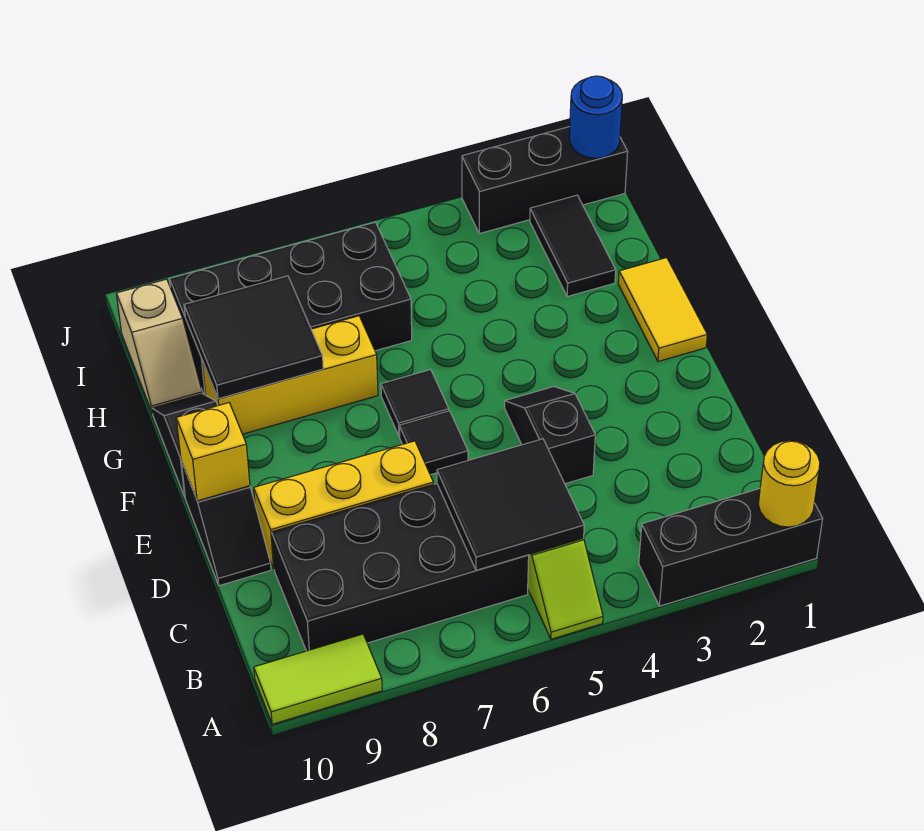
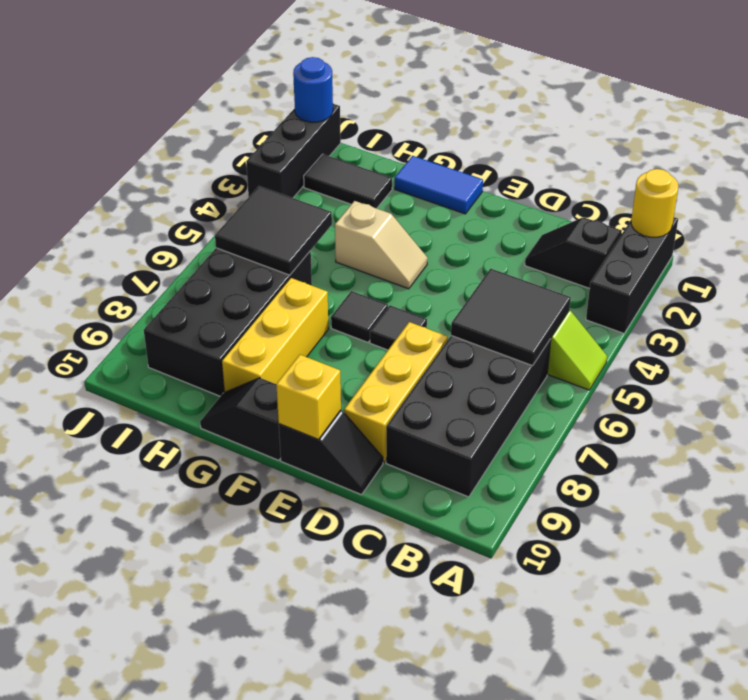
lime tile A9:A10 level 1 -> none
black slope D4:E4 level 1 top D -> black slope B2:C2 level 1 top B
yellow tile F1:G1 level 1 -> blue tile F1:G1 level 1
black tile G8:H9 level 2 -> black tile H5:I6 level 2
tan slope H10:I10 level 1 top I -> tan slope F4:G4 level 1 top G

